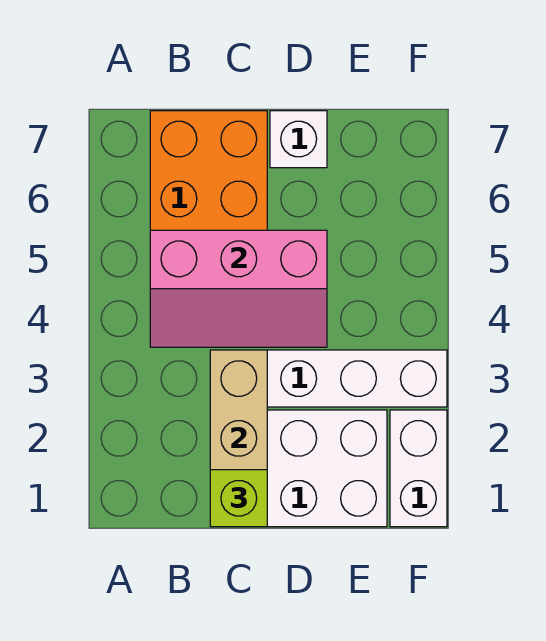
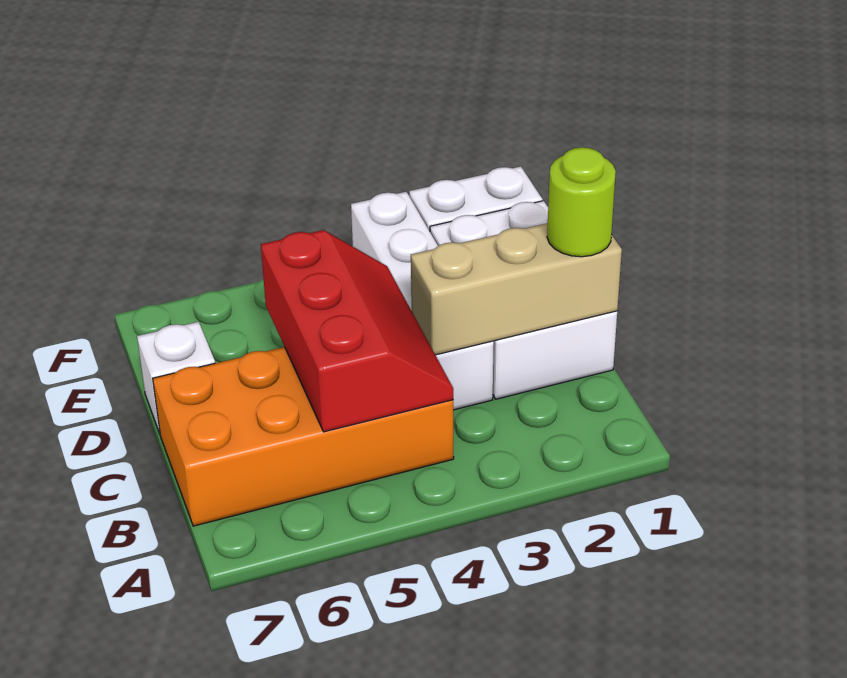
pink slope B4:D5 level 2 top 5 -> red slope B4:D5 level 2 top 5
lime brick C1 level 3 -> lime round brick C1 level 3

